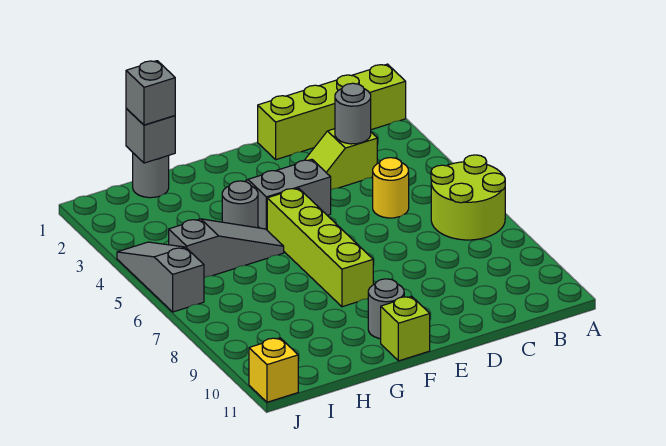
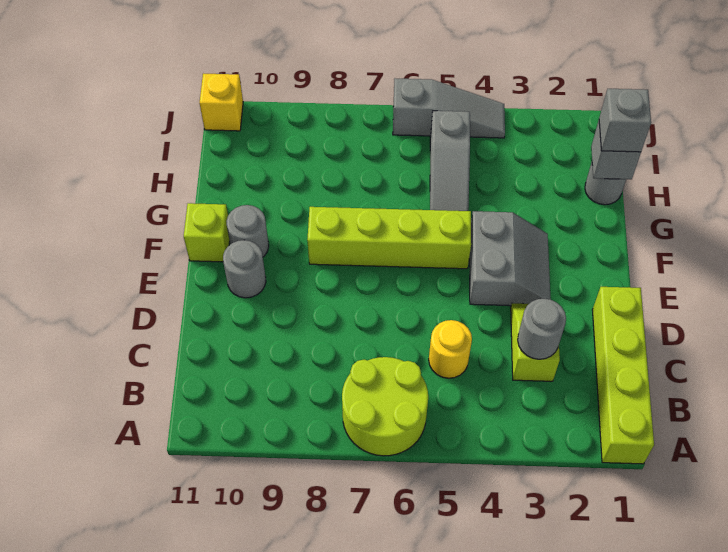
grey round brick G4 level 1 -> grey round brick E10 level 1

